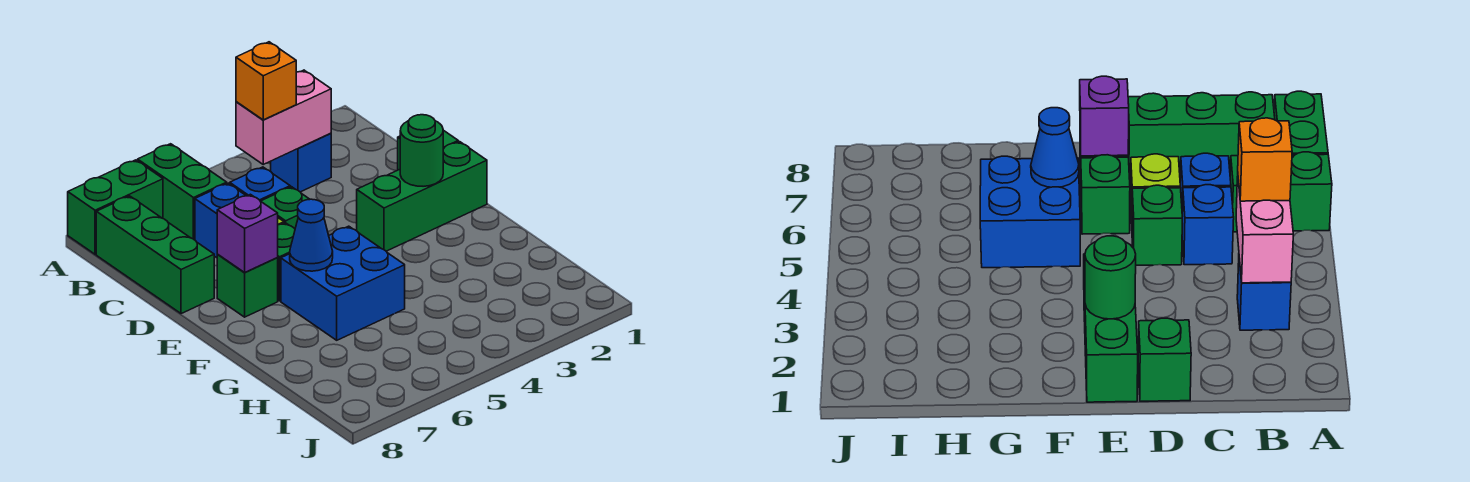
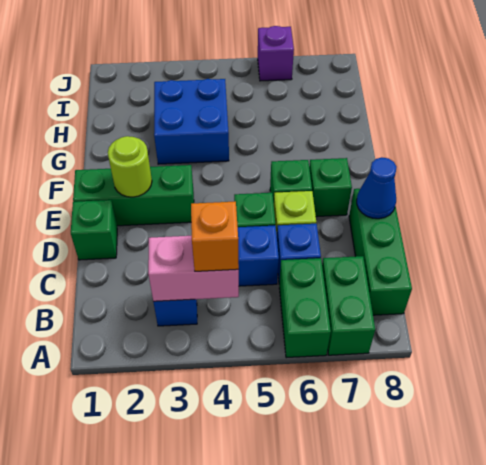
green brick A7:A8 level 1 -> green brick A7:B7 level 1
green round brick E2 level 2 -> lime round brick E2 level 2
purple brick E7 level 2 -> purple brick J6 level 1
blue brick F5:G6 level 1 -> blue brick G3:H4 level 1
blue cone F6 level 2 -> blue cone D8 level 2

